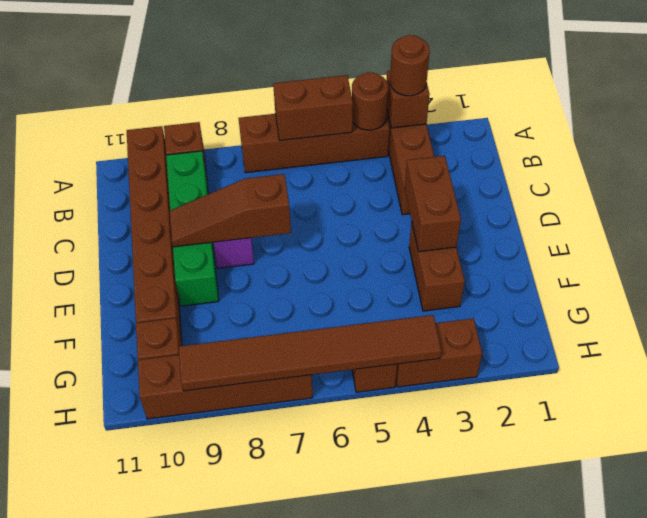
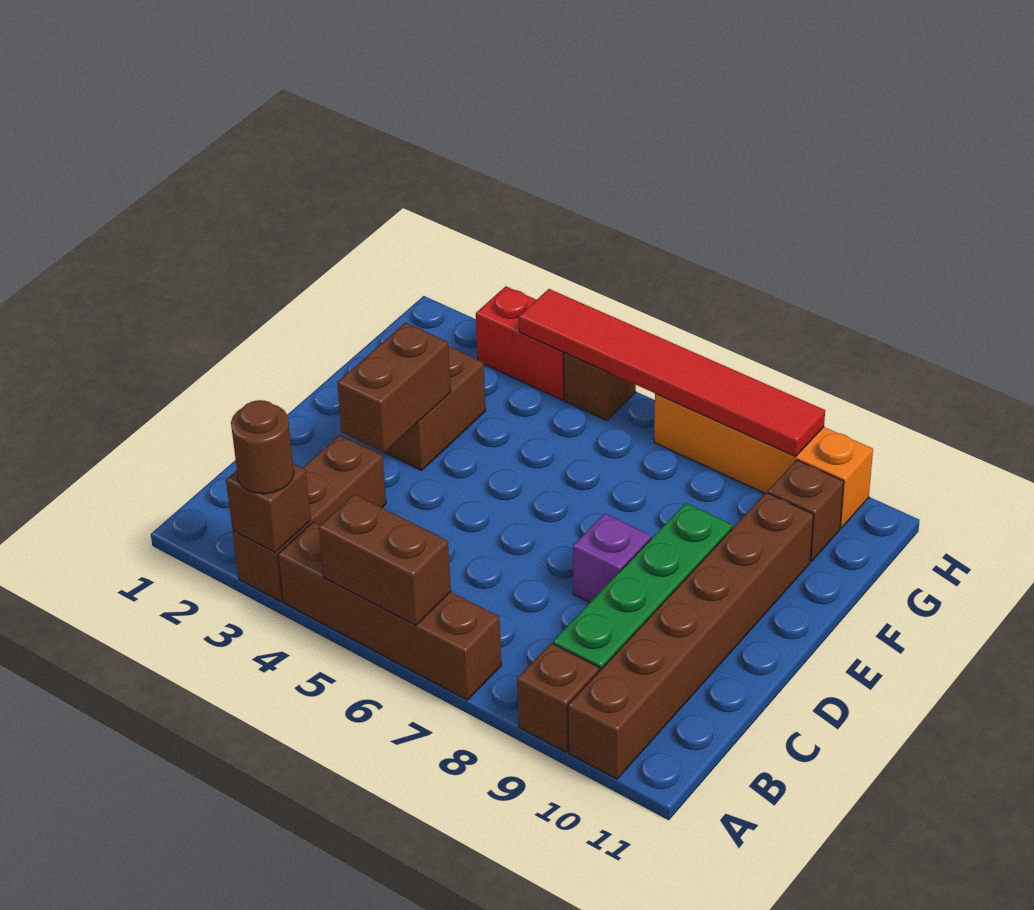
brown round brick A4 level 2 -> none
brown slope D7:D9 level 2 top 7 -> none
brown brick H3:H4 level 1 -> red brick H3:H4 level 1
brown tile H4:H9 level 2 -> red tile H4:H9 level 2
brown brick H7:H10 level 1 -> orange brick H7:H10 level 1

